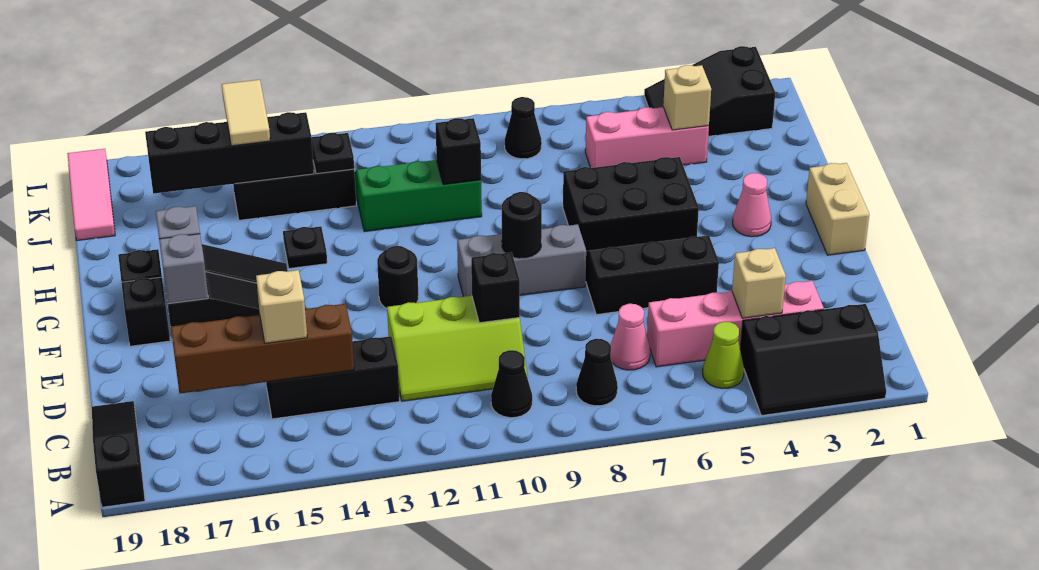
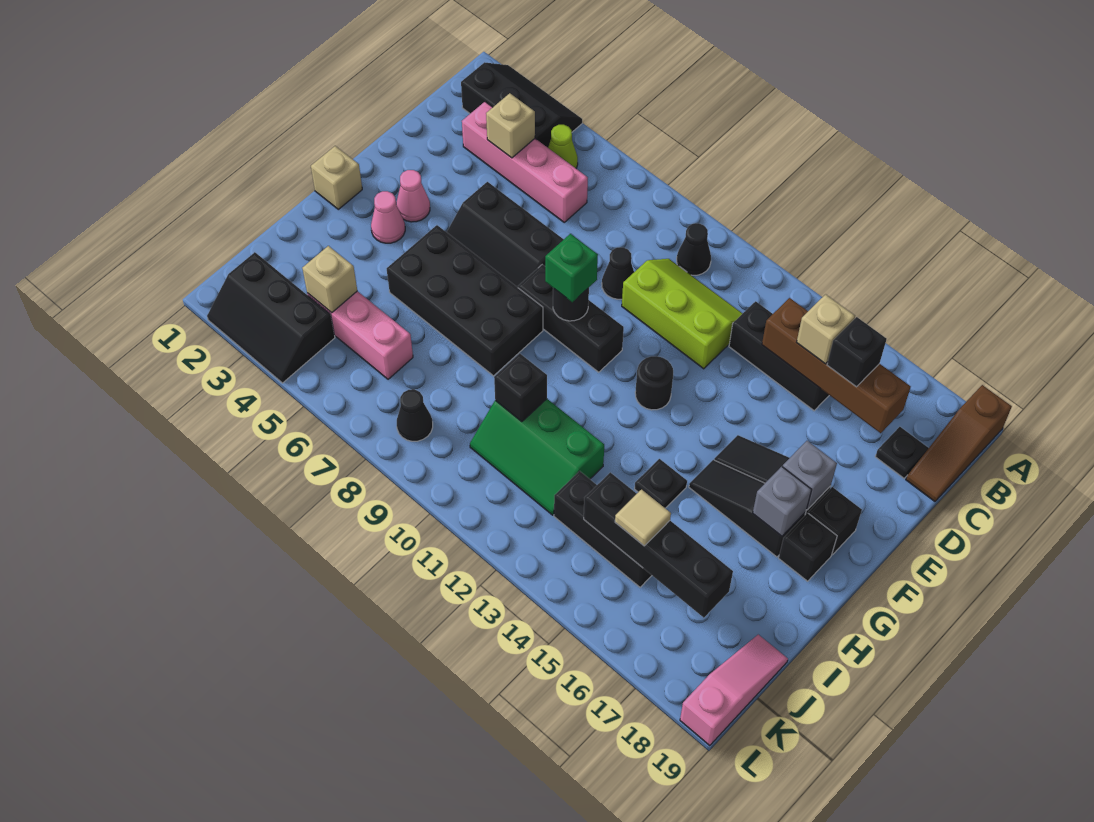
black slope A19:C19 level 1 top A -> brown slope A19:C19 level 1 top A
black cone B8 level 1 -> black cone D9 level 1
pink cone C7 level 1 -> pink cone F3 level 1
black brick D10 level 2 -> black brick C16 level 3
tan brick F1:G1 level 1 -> tan brick G1 level 1
grey brick F8:F10 level 1 -> black brick F8:F10 level 1
none -> green brick F9 level 3
black brick G5:H7 level 1 -> black brick G5:H8 level 1
black plate J13 level 2 -> black plate C18 level 1
tan tile J15:K15 level 3 -> tan tile J15 level 3
pink tile J19:L19 level 1 -> pink slope J19:L19 level 1 top L
black slope K2:L4 level 1 top 2 -> black slope K2:L4 level 1 top K

